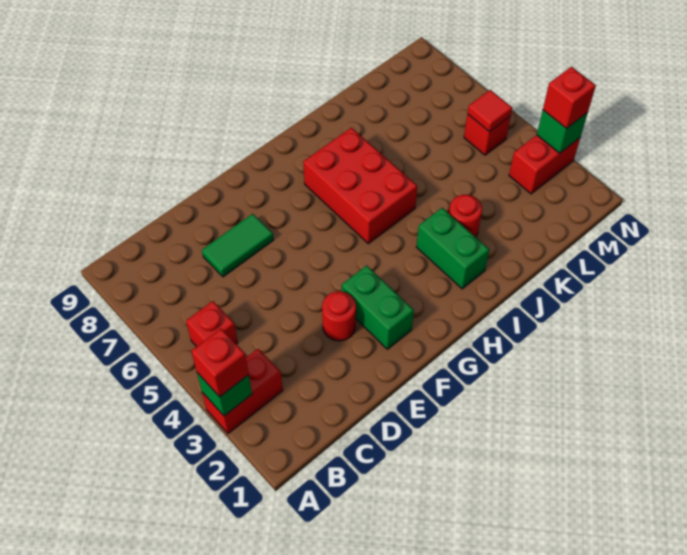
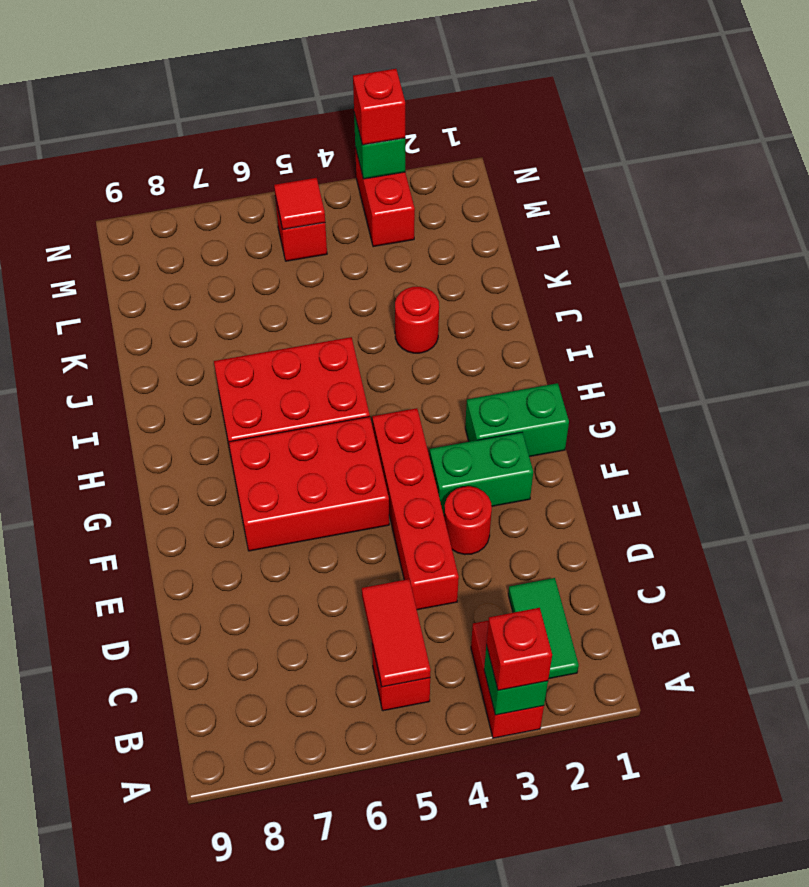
none -> red tile B5:C5 level 2
none -> red brick D4:G4 level 1
green tile D7:E7 level 1 -> green tile B2:C2 level 1
none -> red brick F5:G7 level 1
green brick I2:I3 level 1 -> green brick G1:G2 level 1

